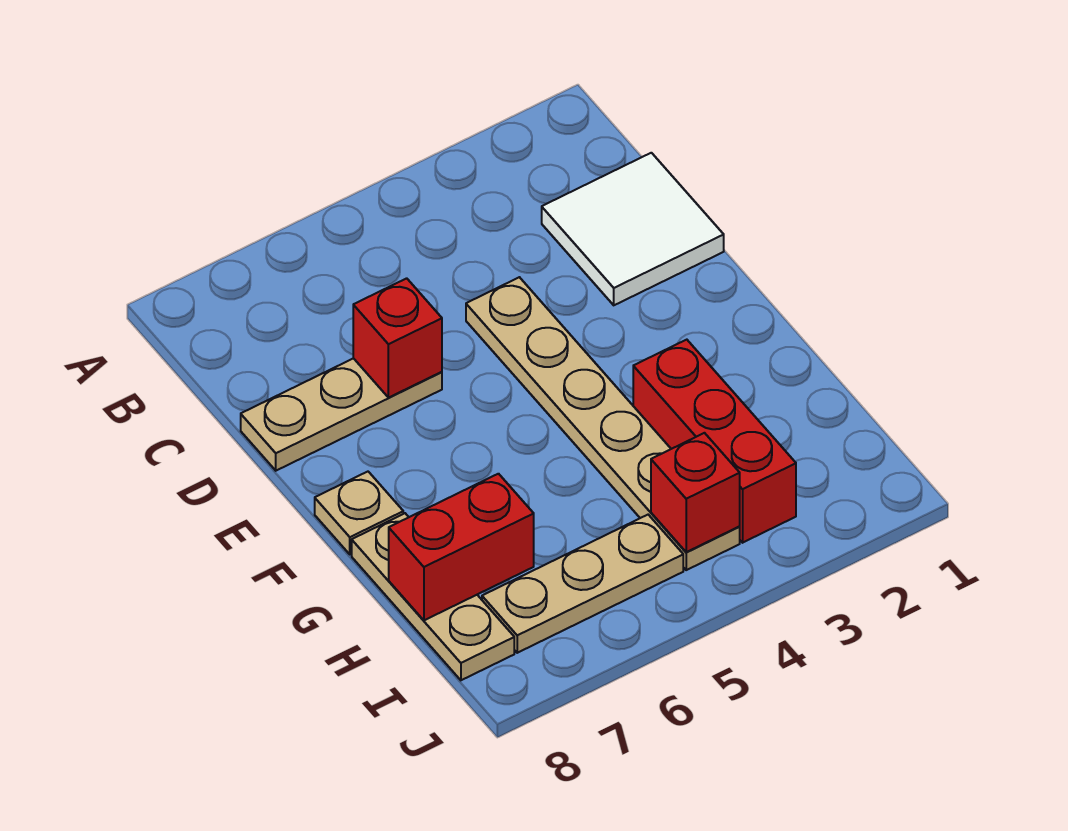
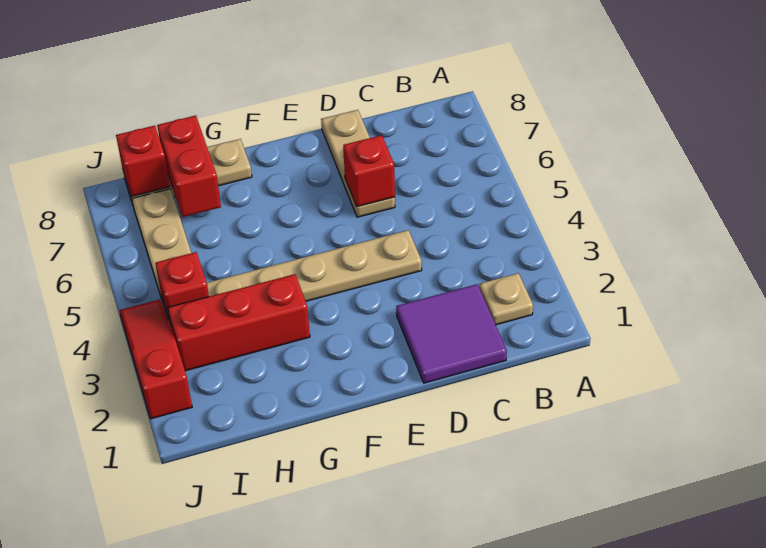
white tile C1:D2 level 1 -> purple tile C1:D2 level 1
tan plate F8 level 1 -> tan plate B2 level 1
none -> red brick I8 level 2
none -> red slope J2:J4 level 1 top 2

